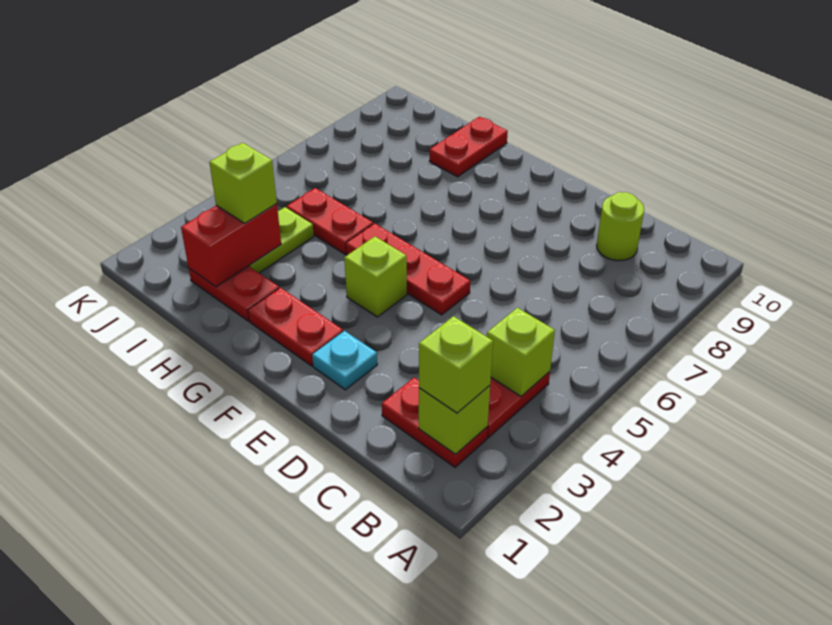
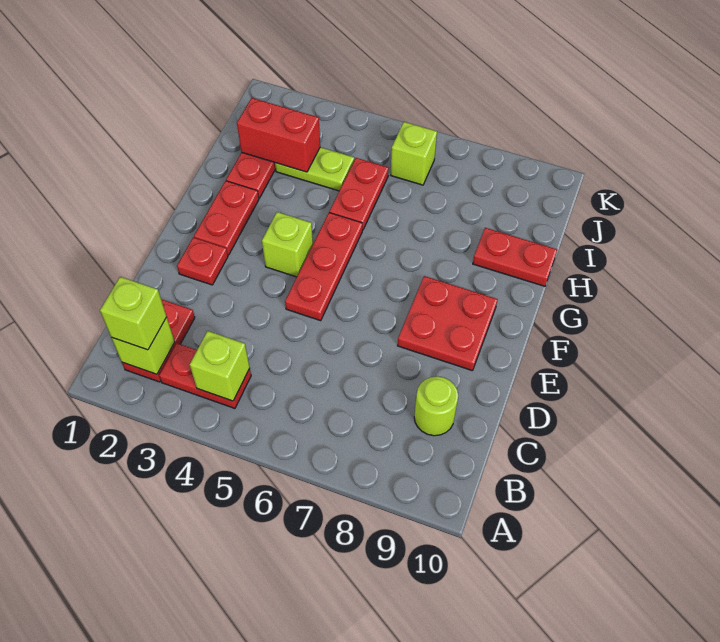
cyan plate E2 level 1 -> red plate E2 level 1
none -> red plate E8:F9 level 1
lime brick I3 level 3 -> lime brick J6 level 1

